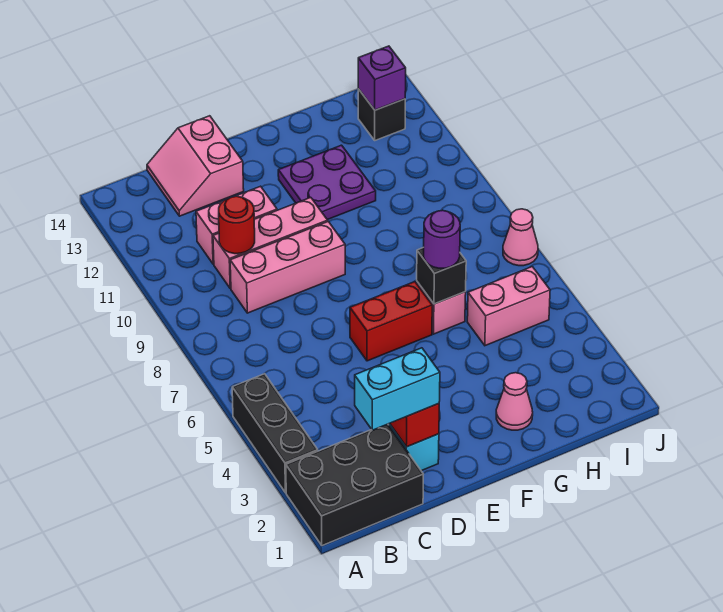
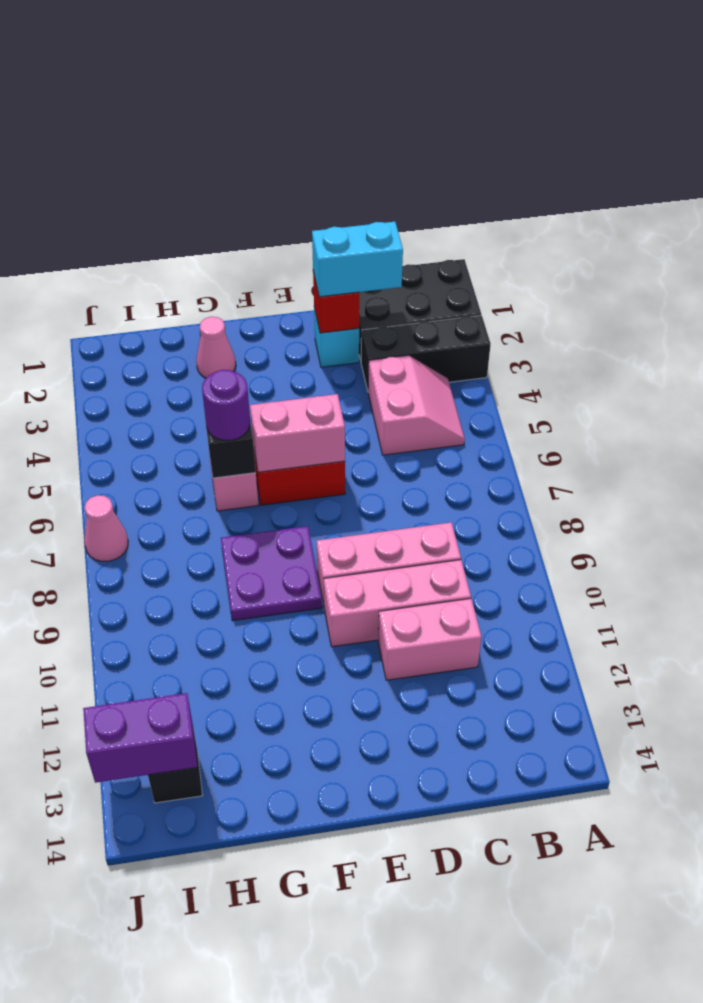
black brick A3:A5 level 1 -> black brick A3:C3 level 1
red round brick C10 level 2 -> none
pink slope C13:D14 level 1 top D -> pink slope B4:C5 level 1 top C
purple plate F11:G12 level 1 -> purple plate F8:G9 level 1
pink brick H5:I5 level 1 -> pink brick E6:F6 level 2
purple brick I13 level 2 -> purple brick I13:J13 level 2

